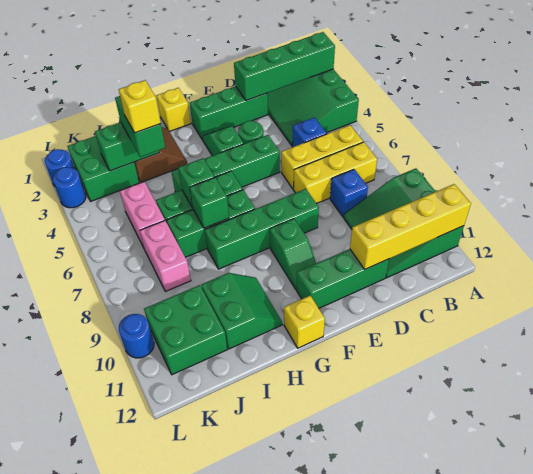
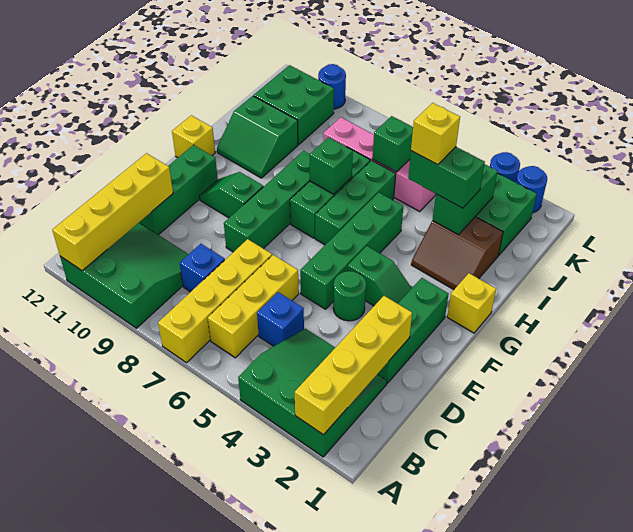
green brick A2:D2 level 2 -> yellow brick A2:D2 level 2
yellow brick B7:D7 level 1 -> yellow brick A7:D7 level 1
green brick H6 level 2 -> green brick J6 level 2

